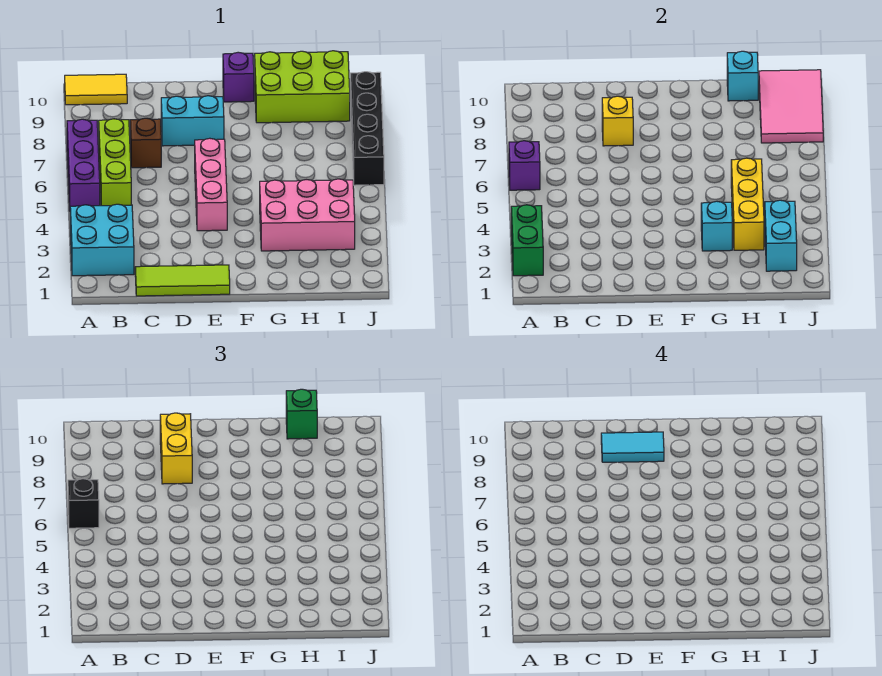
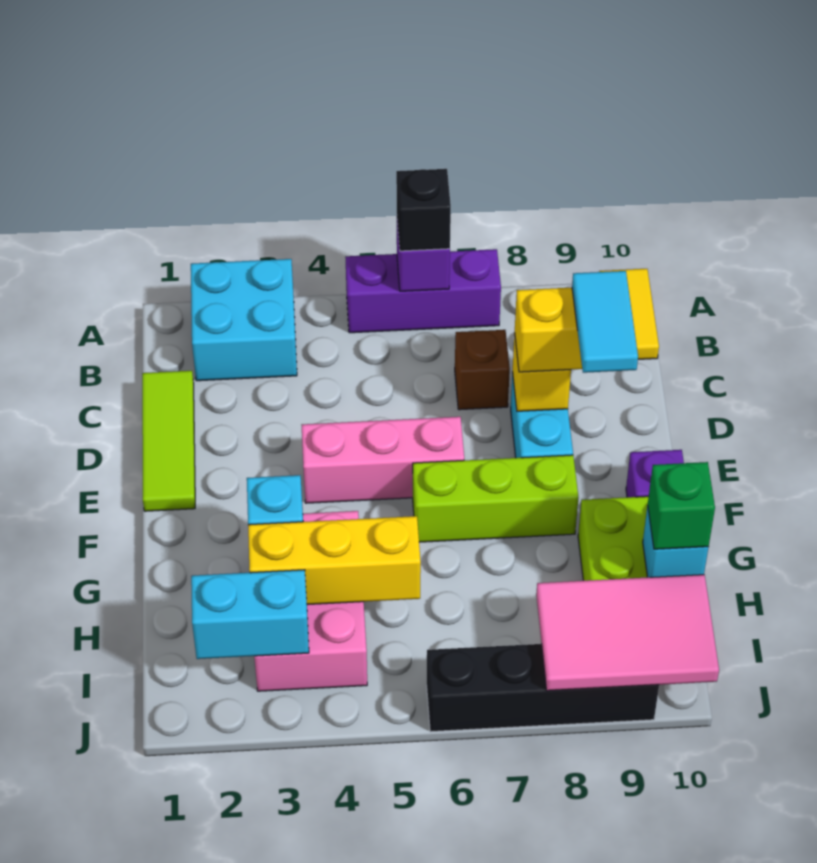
green brick A2:A3 level 2 -> none
lime brick B5:B7 level 1 -> lime brick F6:F8 level 1

